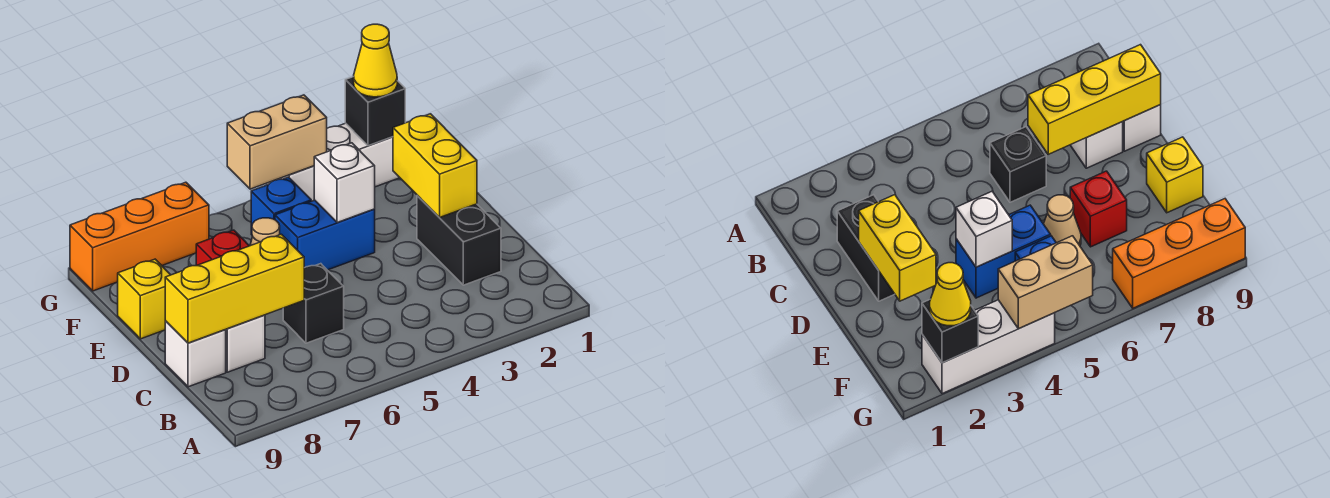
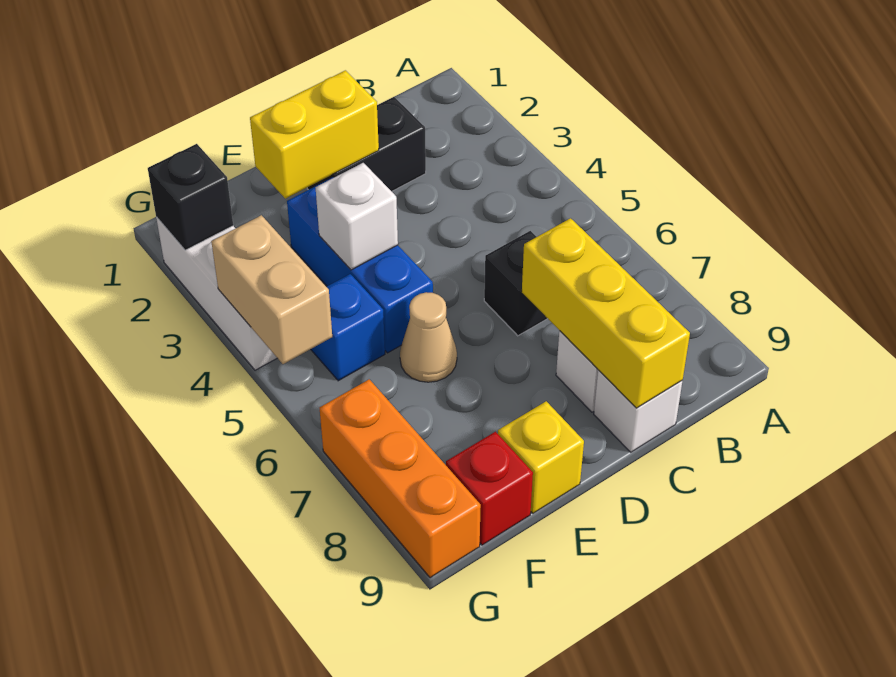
blue brick E4:E5 level 1 -> blue brick E3:E5 level 1
red brick E7 level 1 -> red brick F9 level 1
yellow cone G2 level 3 -> none

